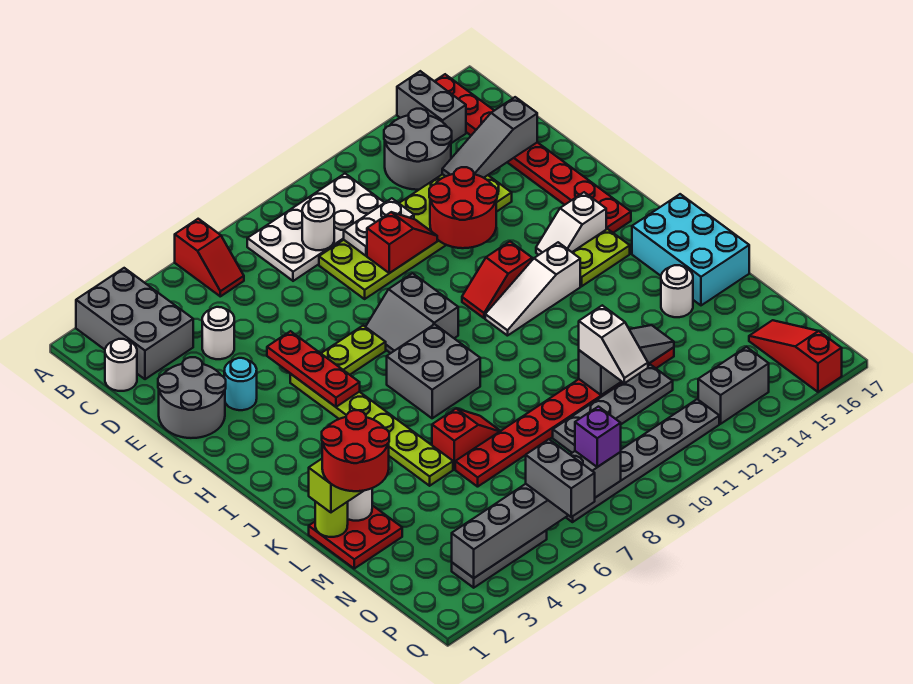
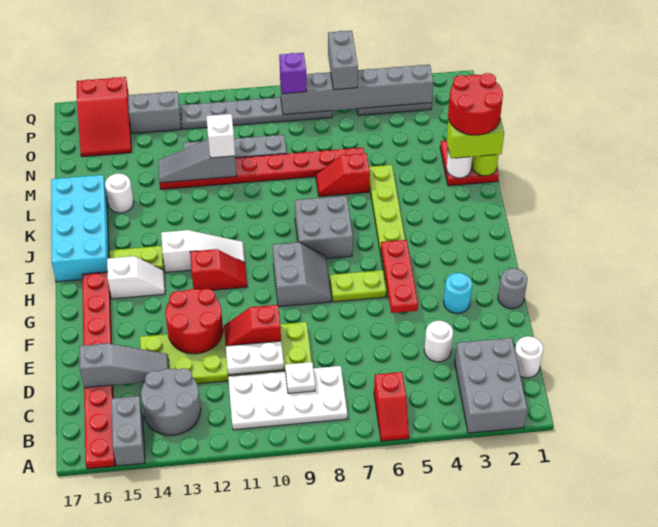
red slope A6:B6 level 1 top A -> red slope A6:B6 level 1 top B
white round brick C9 level 2 -> white plate C9 level 2
grey round brick E1:F2 level 1 -> grey round brick F1 level 1
cyan brick J16:L17 level 1 -> cyan brick I16:L17 level 1
red slope O16:Q16 level 1 top Q -> red slope O15:Q16 level 1 top Q

